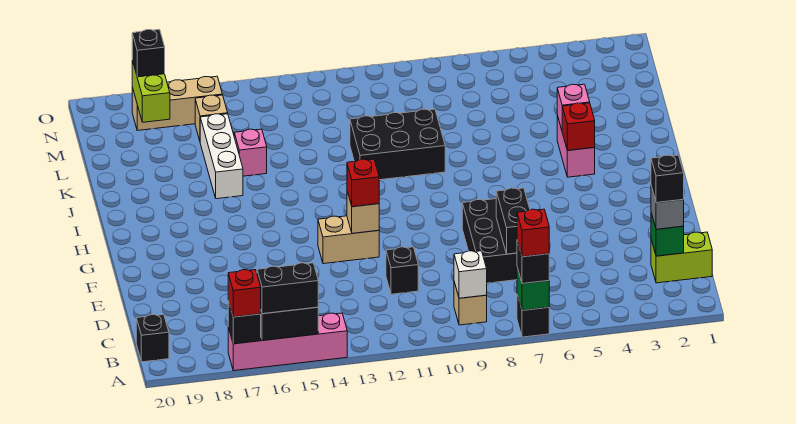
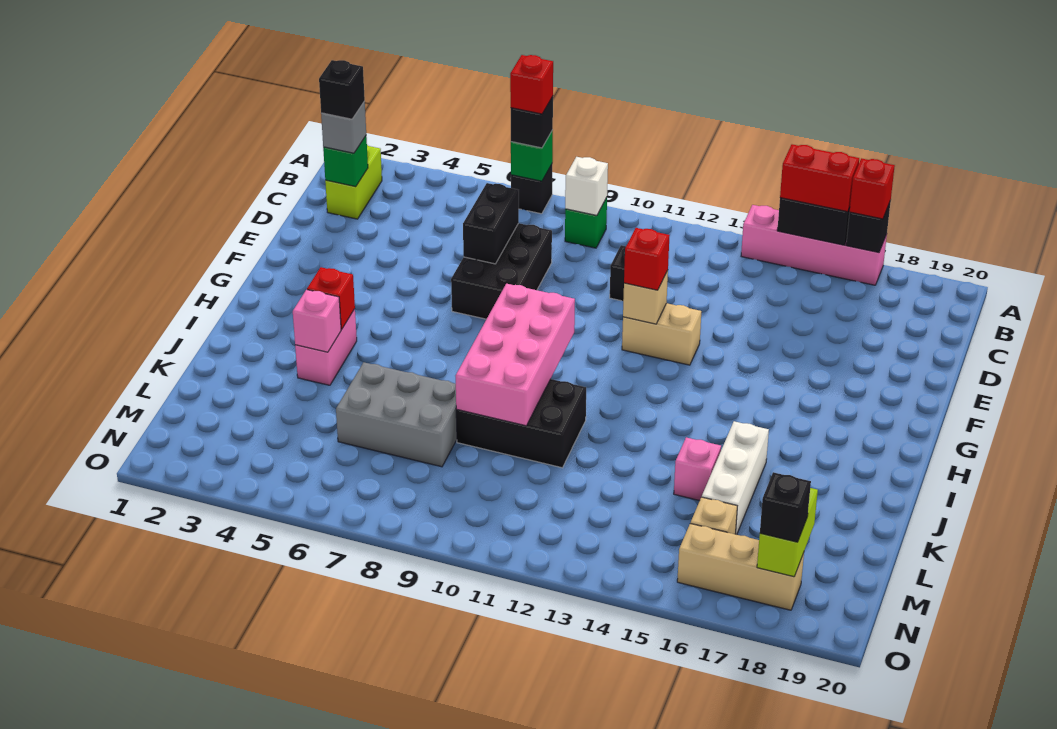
black brick A15:A16 level 3 -> red brick A15:A16 level 3
tan brick B9 level 1 -> green brick B9 level 1
black brick B20 level 1 -> none
lime brick C1:C2 level 1 -> lime brick B2:C2 level 1
none -> pink brick H9:K10 level 2
none -> grey brick K6:L8 level 1

